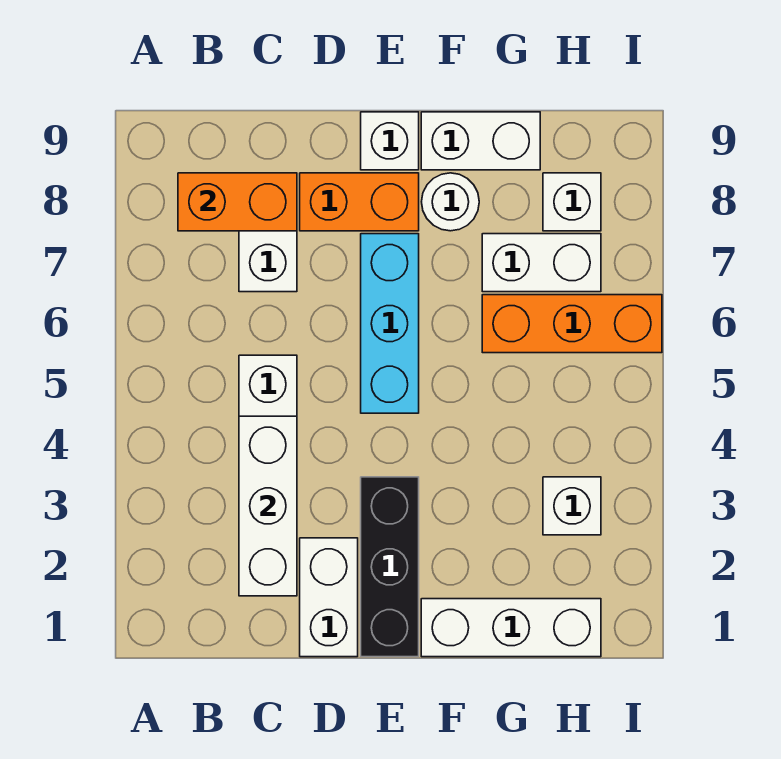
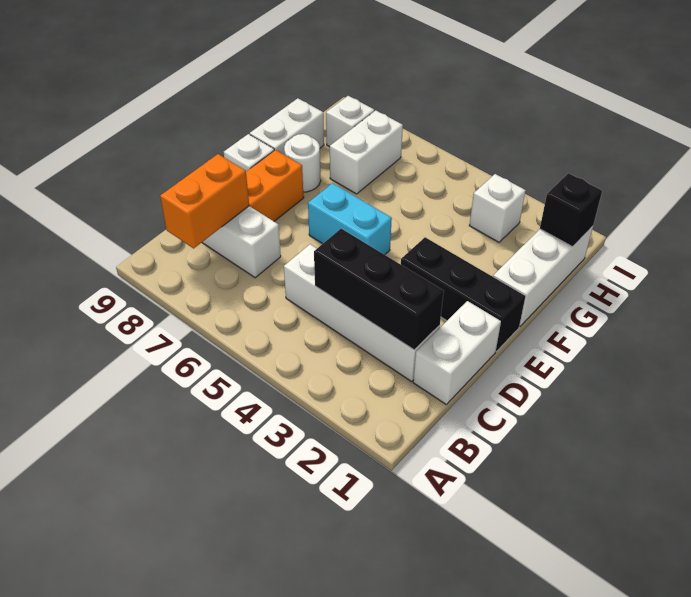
white brick C2:C4 level 2 -> black brick C2:C4 level 2
white brick D1:D2 level 1 -> white brick C1:D1 level 1
cyan brick E5:E7 level 1 -> cyan brick E5:E6 level 1
orange brick G6:I6 level 1 -> none
none -> black brick H1 level 2

